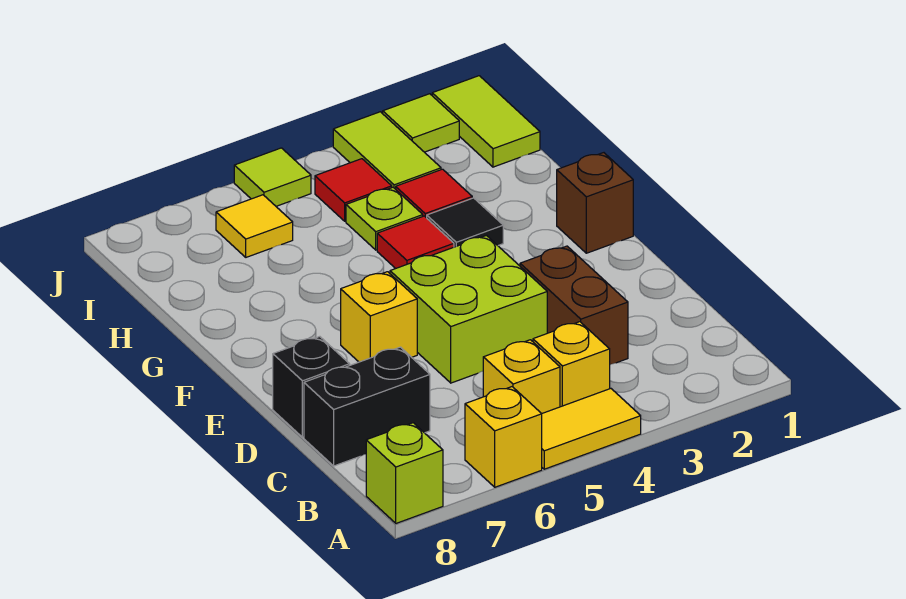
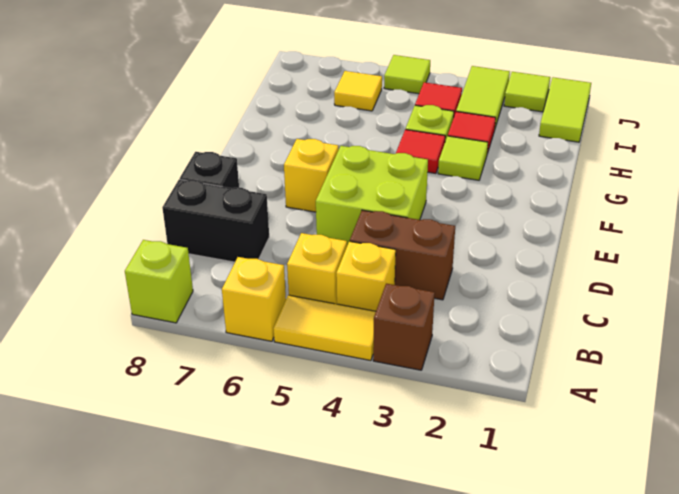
brown brick C3:D3 level 1 -> brown brick C3:C4 level 1
brown brick F1 level 1 -> brown brick A3 level 1
black tile G3 level 1 -> lime tile G3 level 1

